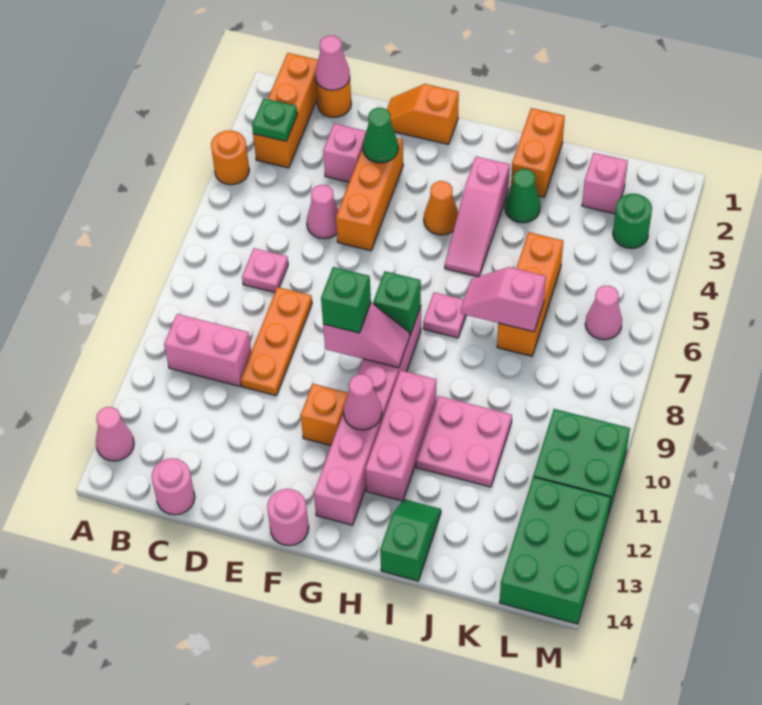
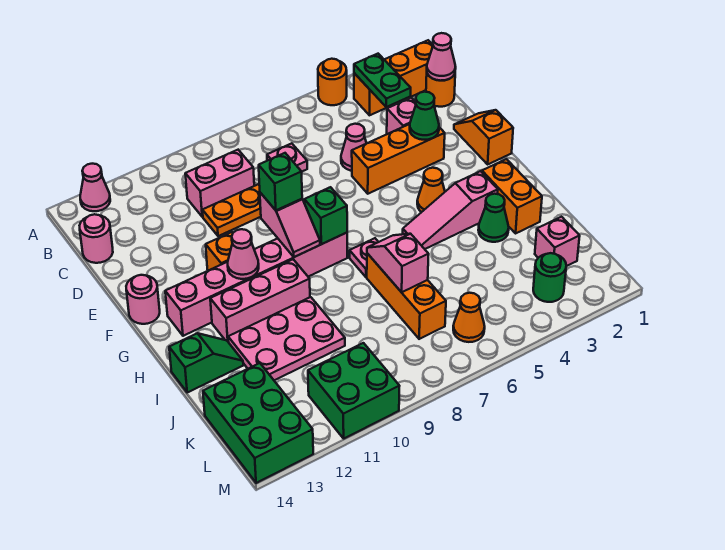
green plate B3 level 2 -> green plate B3:C3 level 2
pink brick B10:C10 level 1 -> pink brick C9:C10 level 1
orange brick I1:I2 level 1 -> orange brick H2:I2 level 1
pink plate I10:J11 level 1 -> pink plate I10:J12 level 1
orange brick J5:J7 level 1 -> orange brick I7:K7 level 1
pink cone L6 level 1 -> orange cone L6 level 1
green brick L12:M14 level 1 -> green brick K13:M14 level 1

